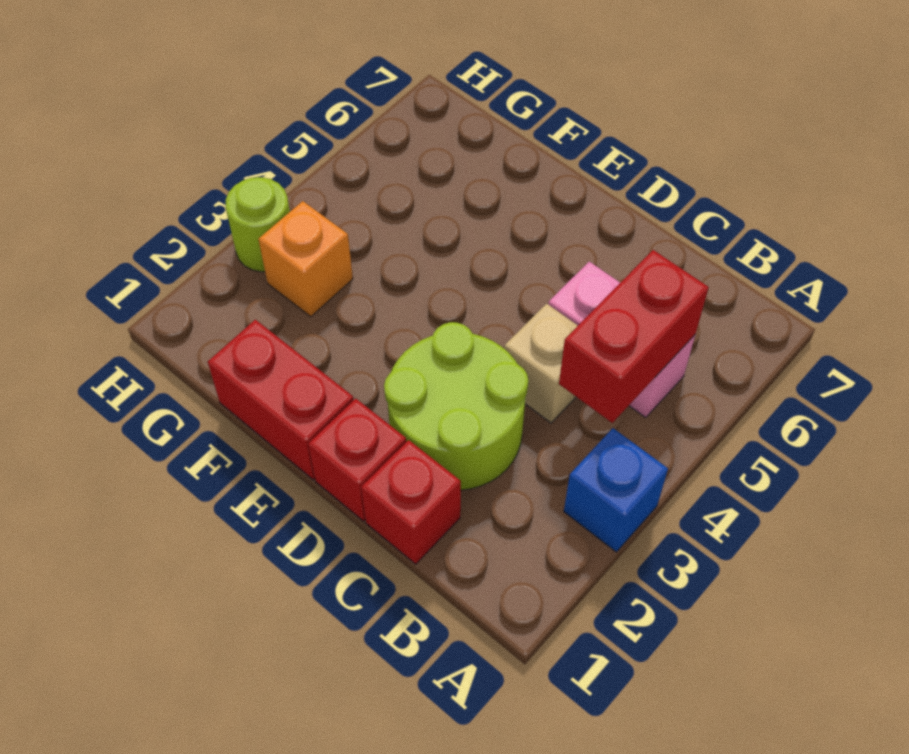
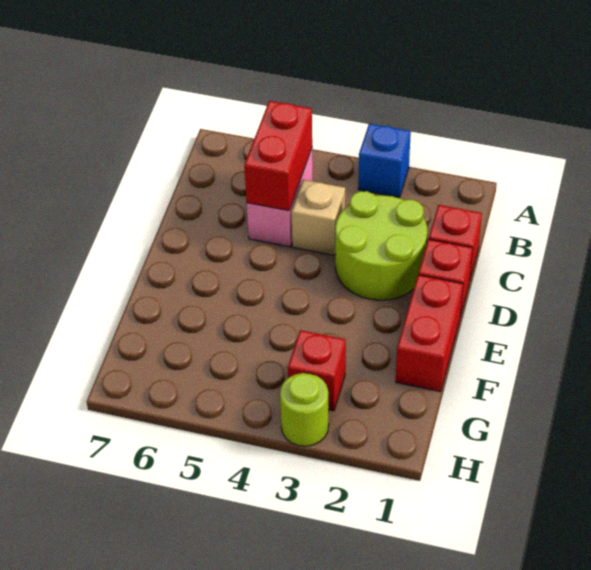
red brick B4:B5 level 2 -> red brick B5:C5 level 2
orange brick G3 level 1 -> red brick G3 level 1

